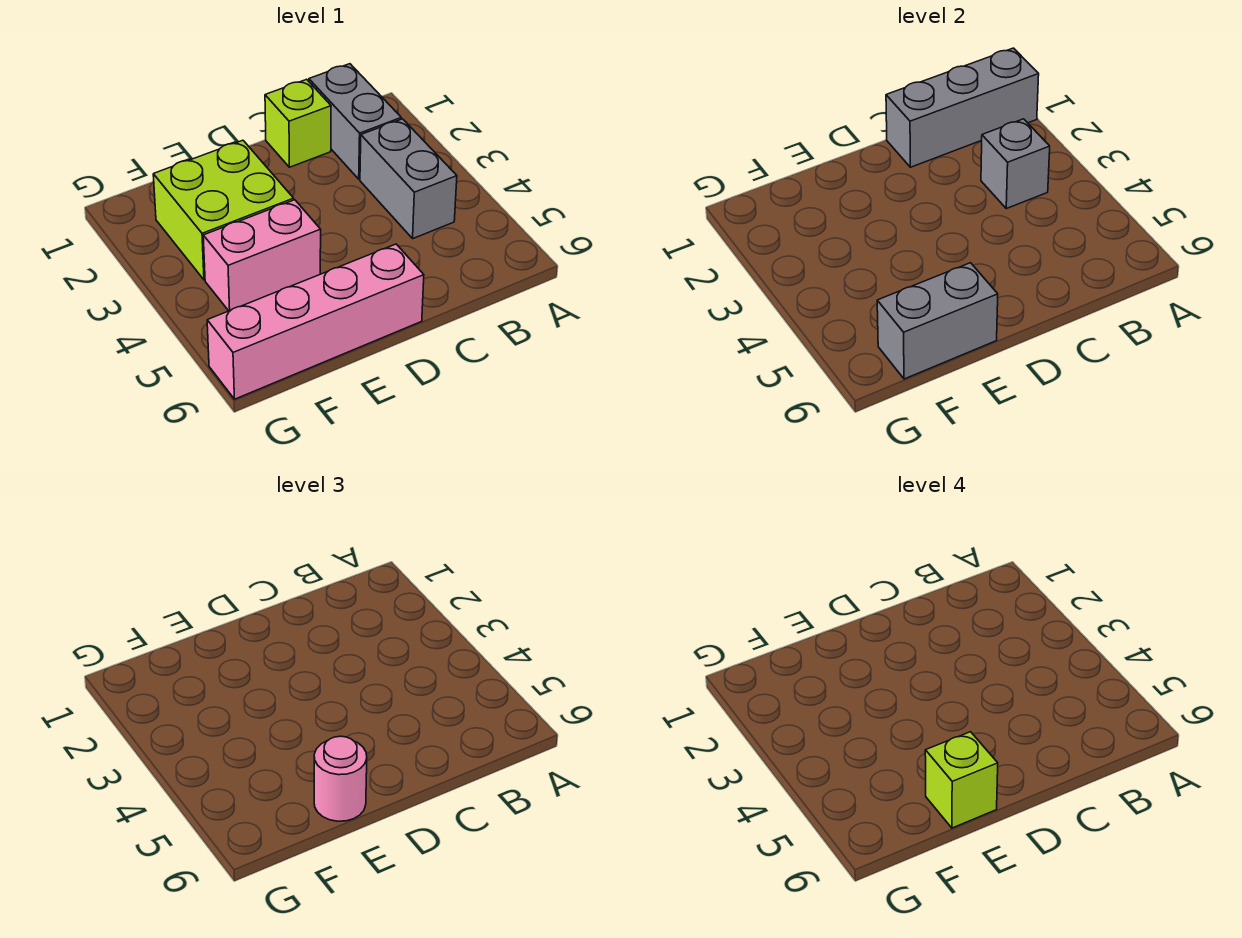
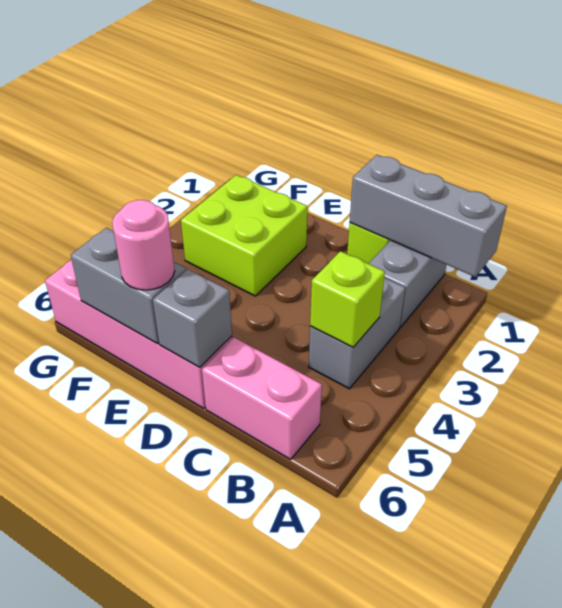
grey brick B3 level 2 -> grey brick D6 level 2
pink brick E4:F4 level 1 -> pink brick B6:C6 level 1
lime brick E6 level 4 -> lime brick B4 level 2

